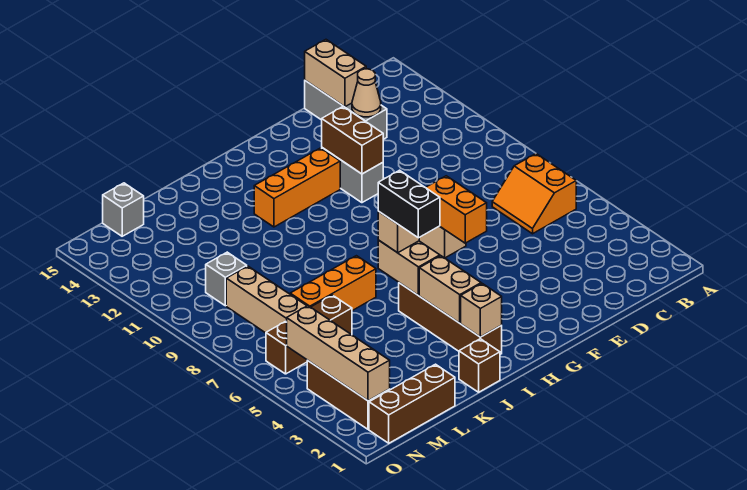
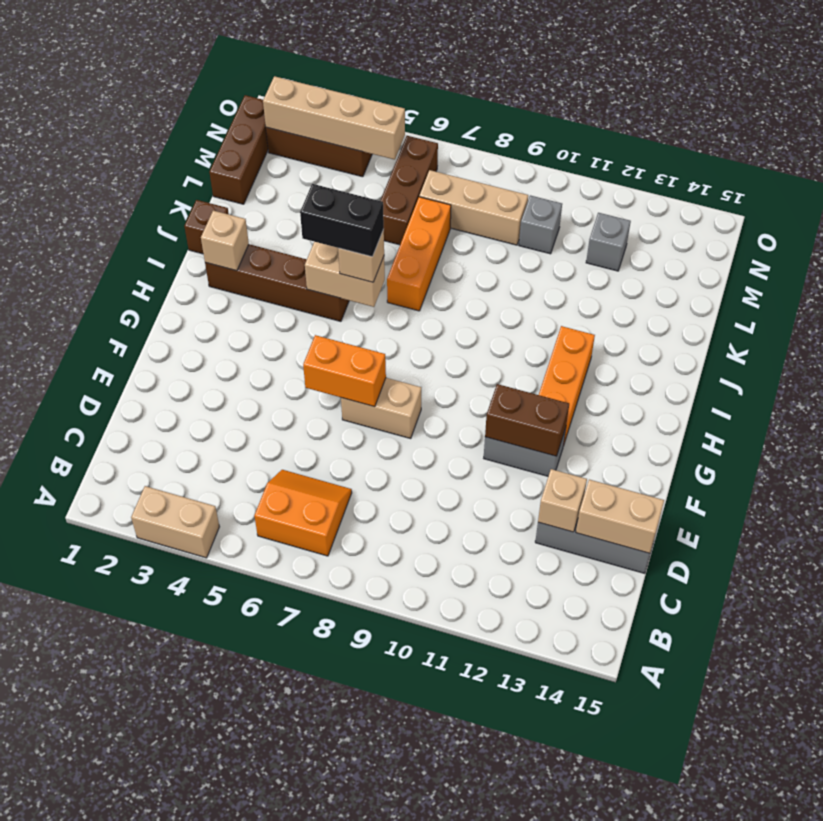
tan cone D13 level 2 -> tan brick D13 level 2
tan brick I3:I4 level 2 -> tan brick A3:A4 level 1
grey brick M15 level 1 -> grey brick M12 level 1

